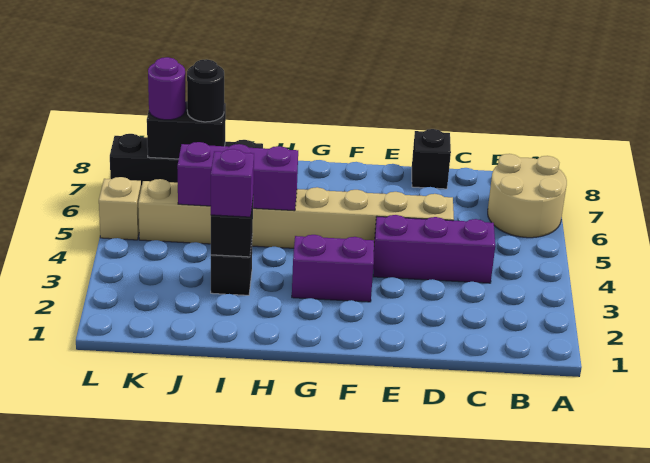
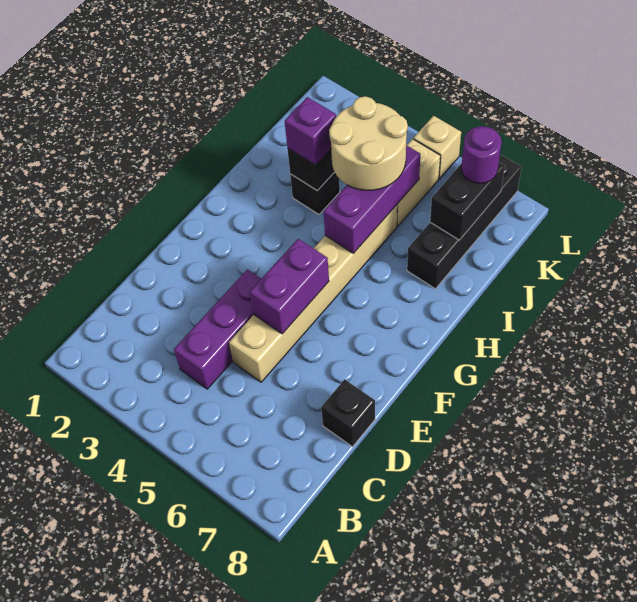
tan round brick A6:B7 level 1 -> tan round brick I4:J5 level 3
purple brick F3:G3 level 1 -> purple brick E5:F5 level 2
black round brick J7 level 3 -> none

